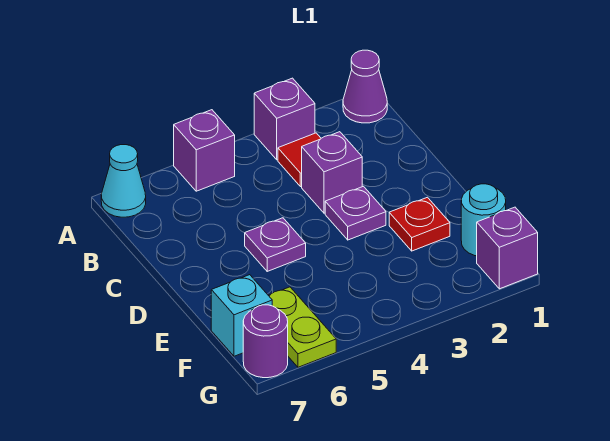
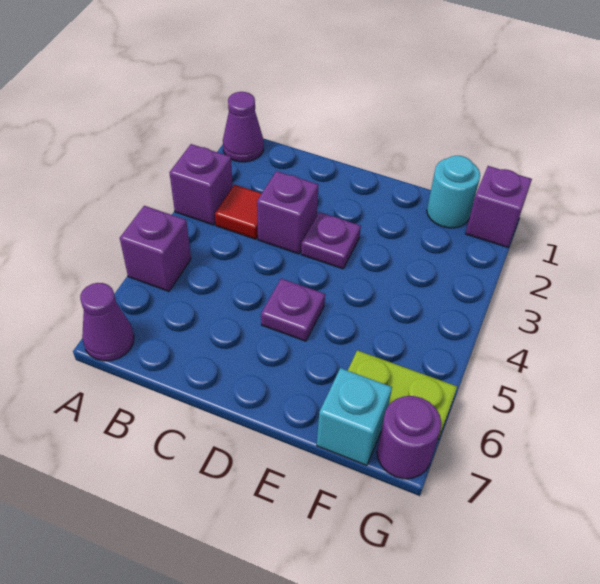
cyan cone A7 level 1 -> purple cone A7 level 1
red plate E2 level 1 -> none

